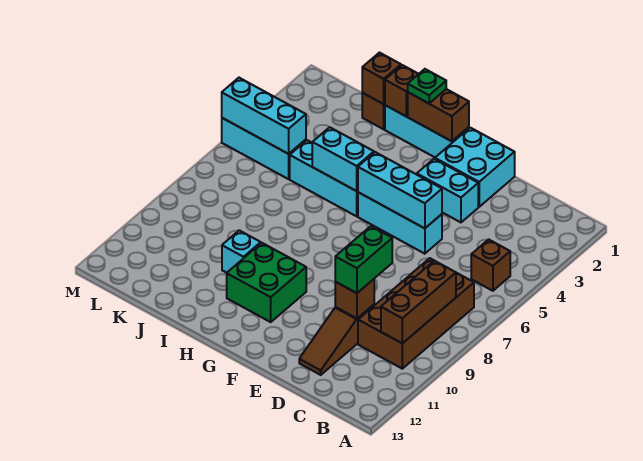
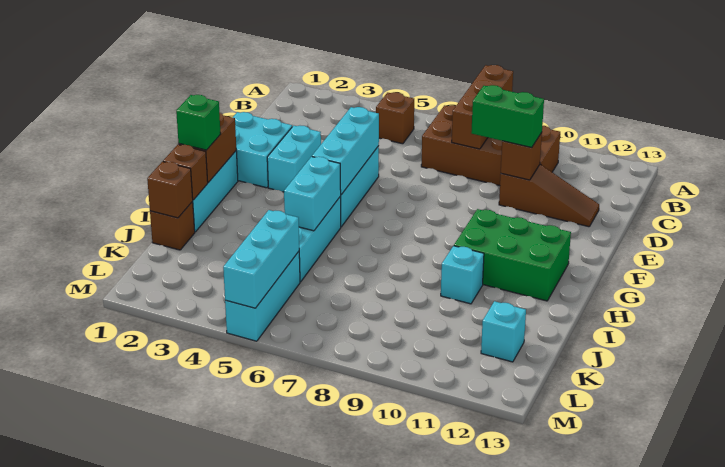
brown brick B8:B10 level 2 -> brown brick A8:C8 level 2
green brick G10:H11 level 1 -> green brick G10:H12 level 1
green plate H1 level 3 -> green brick H1 level 3
none -> cyan brick K12 level 1

